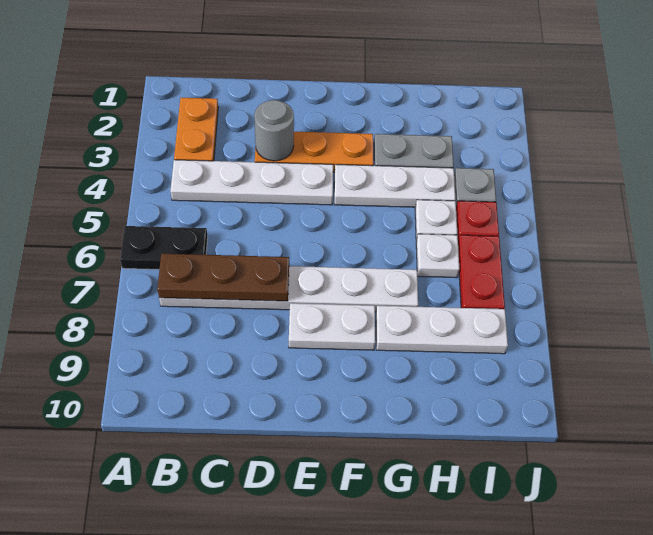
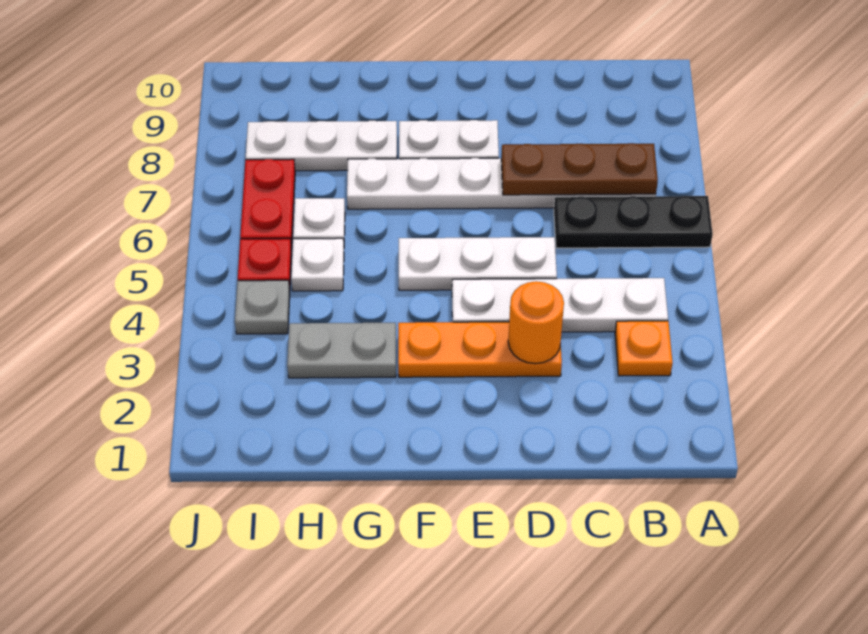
black plate A6:B6 level 1 -> black plate A6:C6 level 1
orange plate B2:B3 level 1 -> orange plate B3 level 1
grey round brick D3 level 2 -> orange round brick D3 level 2
white plate F4:H4 level 1 -> white plate D5:F5 level 1

